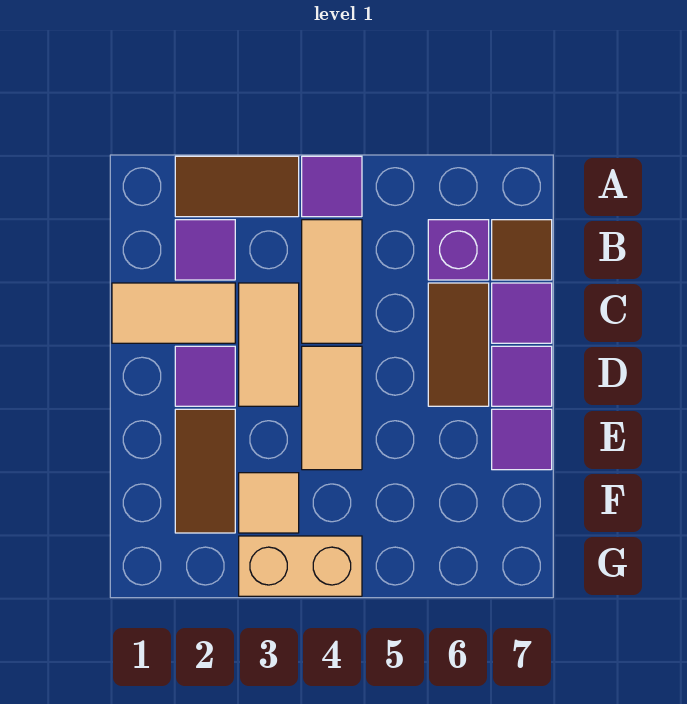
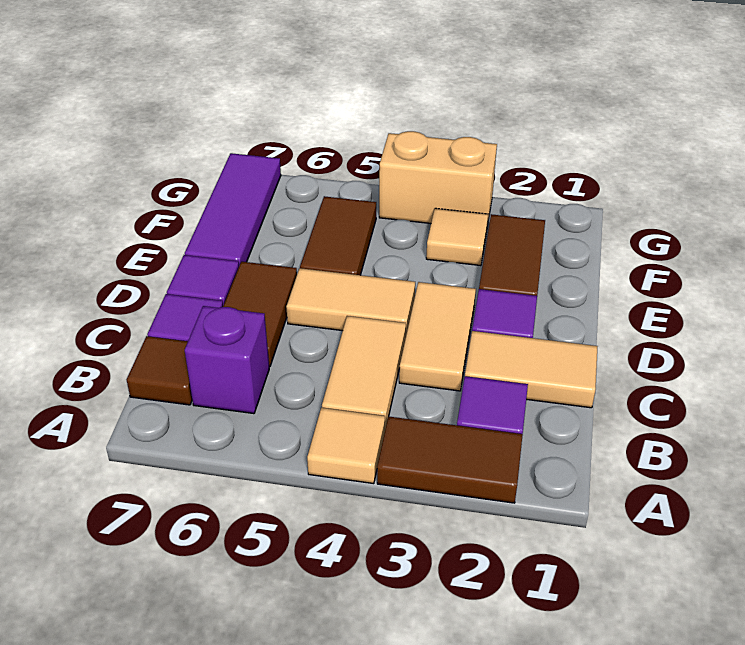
purple tile A4 level 1 -> tan tile A4 level 1
tan tile D4:E4 level 1 -> tan tile D4:D5 level 1
none -> brown tile E5:F5 level 1
purple tile E7 level 1 -> purple tile E7:G7 level 1

